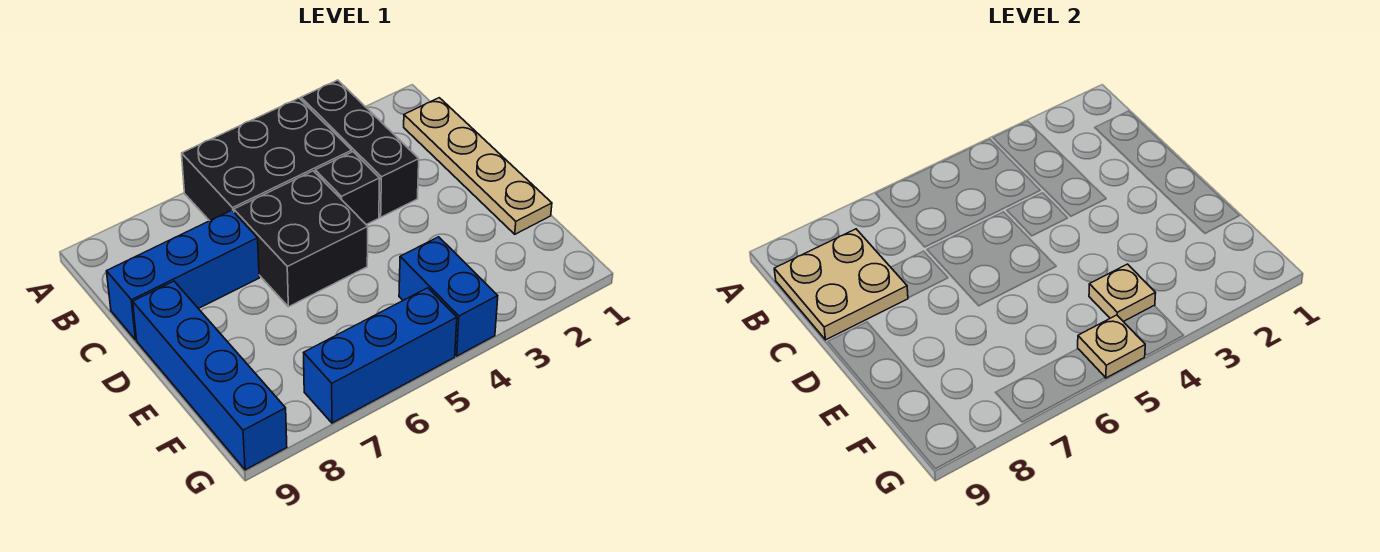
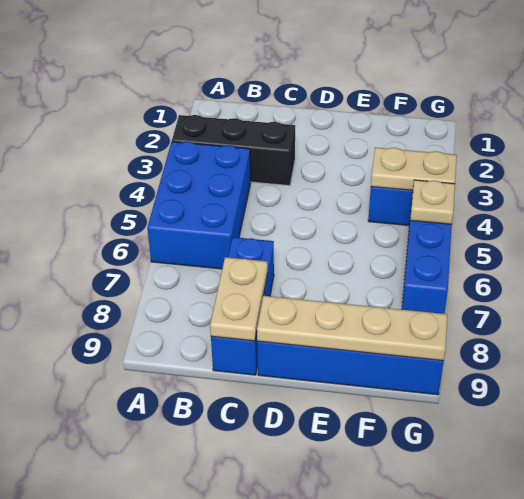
black brick A4:B6 level 1 -> blue brick A4:B6 level 1
tan plate B1:E1 level 1 -> tan plate D9:G9 level 2
tan plate B8:C9 level 2 -> tan plate C8:C9 level 2
black brick C4 level 1 -> none
black brick C5:D6 level 1 -> none
tan plate F4 level 2 -> tan plate F4:G4 level 2

